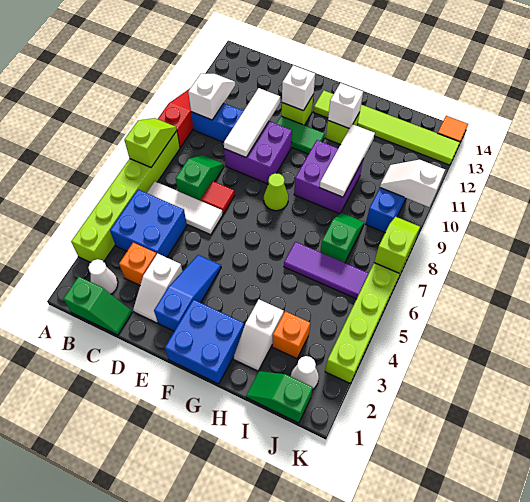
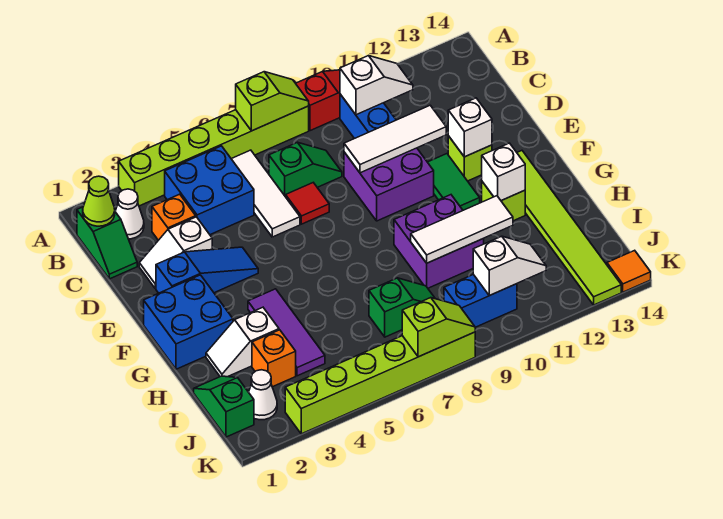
lime cone F8 level 1 -> lime cone B1 level 2
purple tile H6:J6 level 1 -> purple tile G4:I4 level 1
white slope J10:K10 level 2 top K -> white slope J10:J11 level 2 top 10

